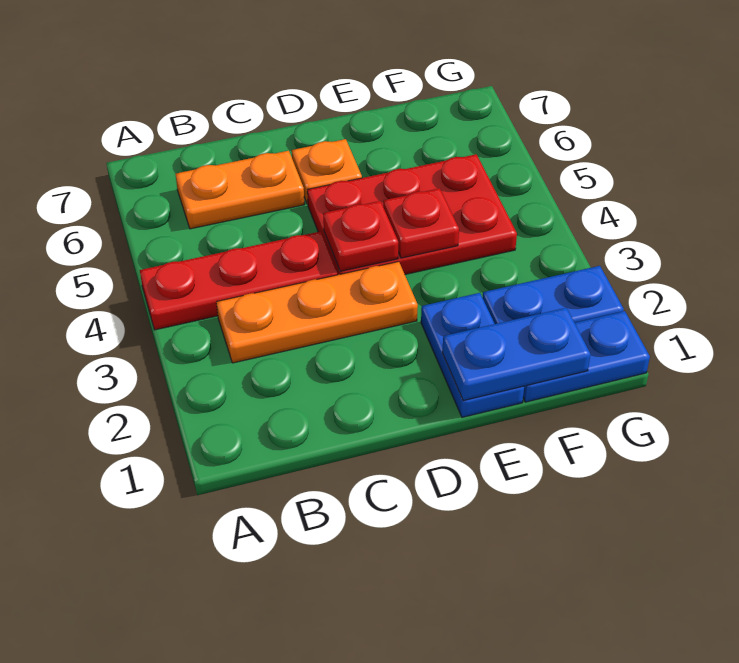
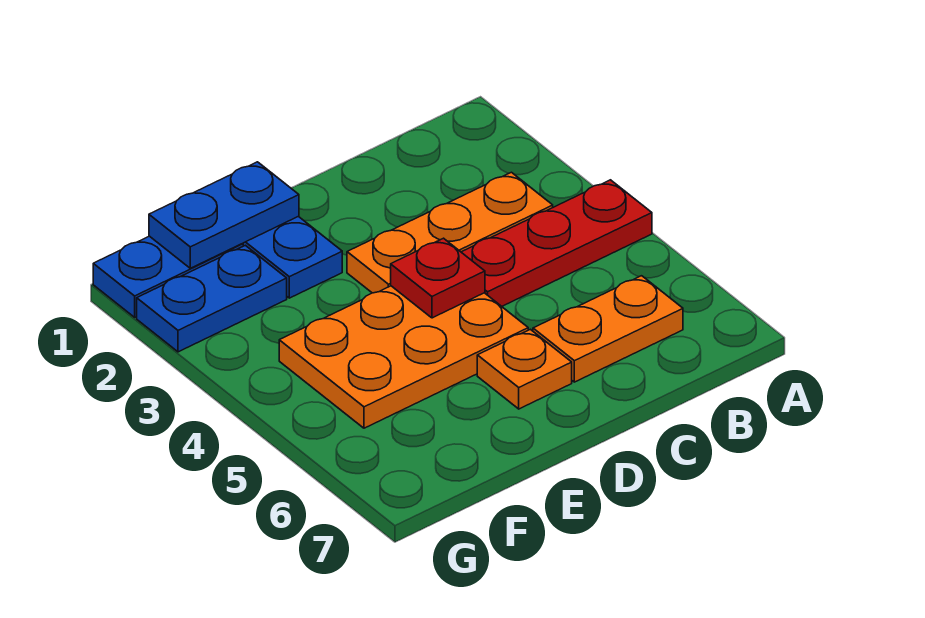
red plate D4:F5 level 1 -> orange plate D4:F5 level 1
red plate E4 level 2 -> none

